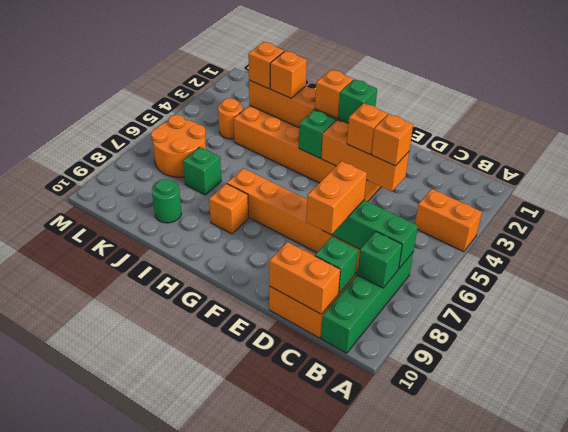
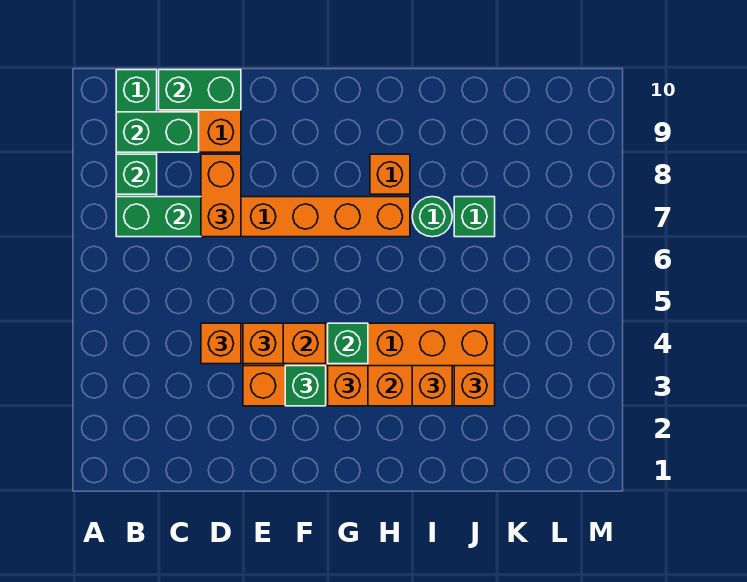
orange brick A4:B4 level 1 -> none
green brick C9 level 2 -> green brick B9:C9 level 2
orange brick C10:D10 level 2 -> green brick C10:D10 level 2
green round brick J9 level 1 -> green round brick I7 level 1
orange round brick K4 level 1 -> none
orange round brick K6:L7 level 1 -> none

